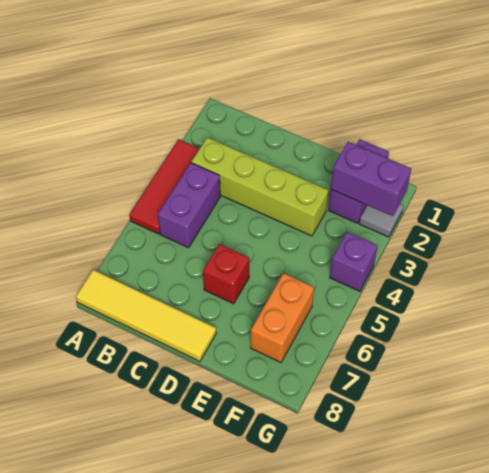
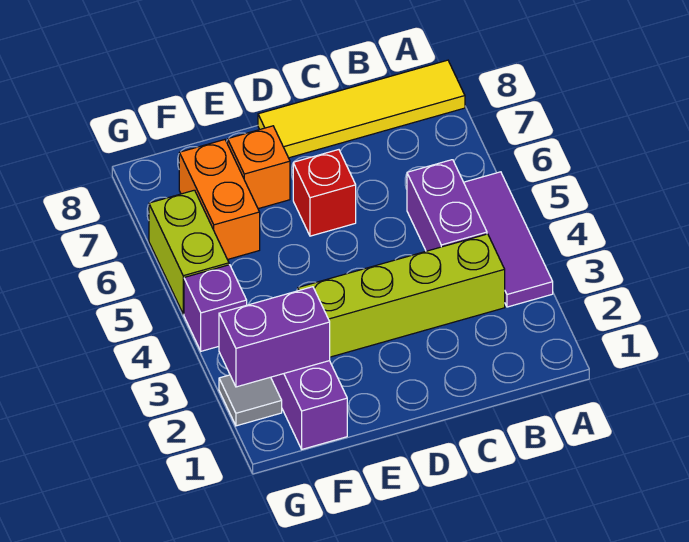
red tile A3:A5 level 1 -> purple tile A3:A5 level 1
none -> orange brick E7 level 1
none -> lime brick G5:G6 level 1

